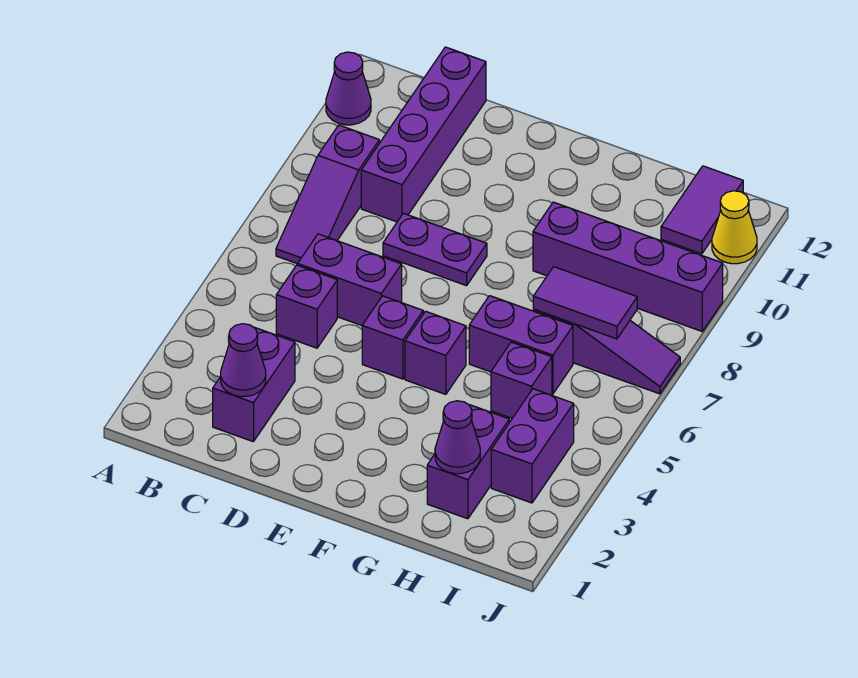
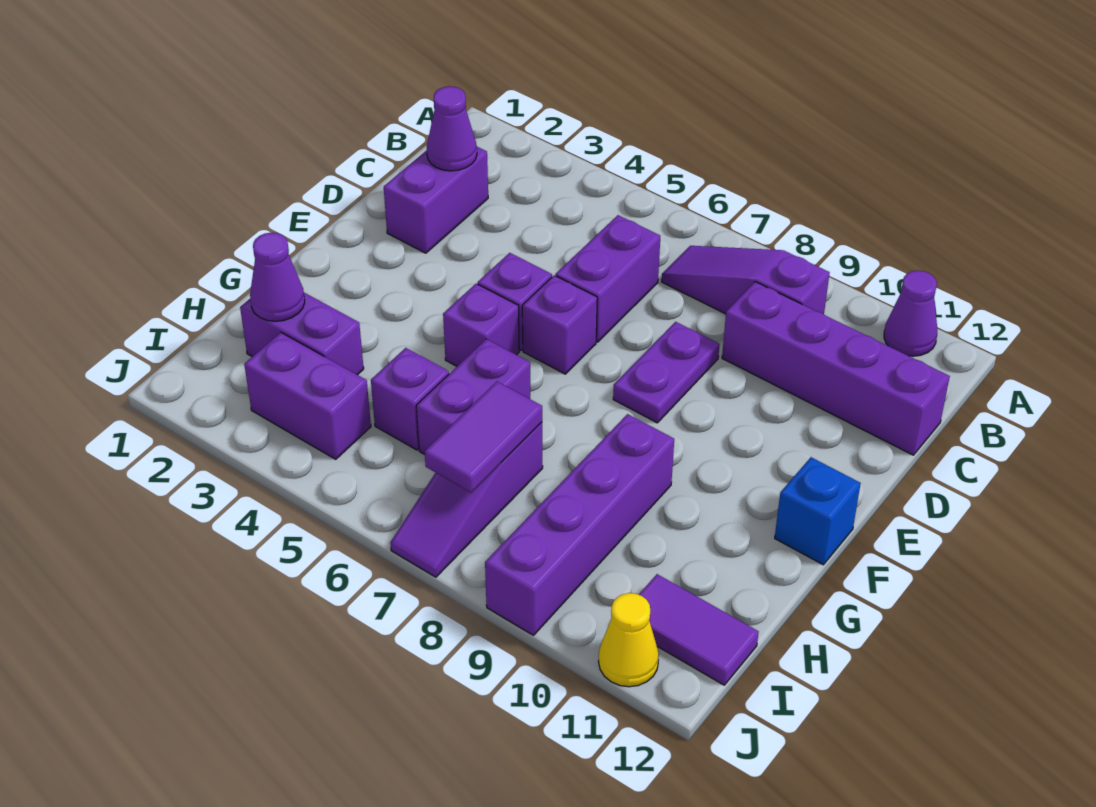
purple brick C2:C3 level 1 -> purple brick C2:D2 level 1
purple brick C5 level 1 -> purple brick E6 level 1
none -> blue brick F12 level 1

